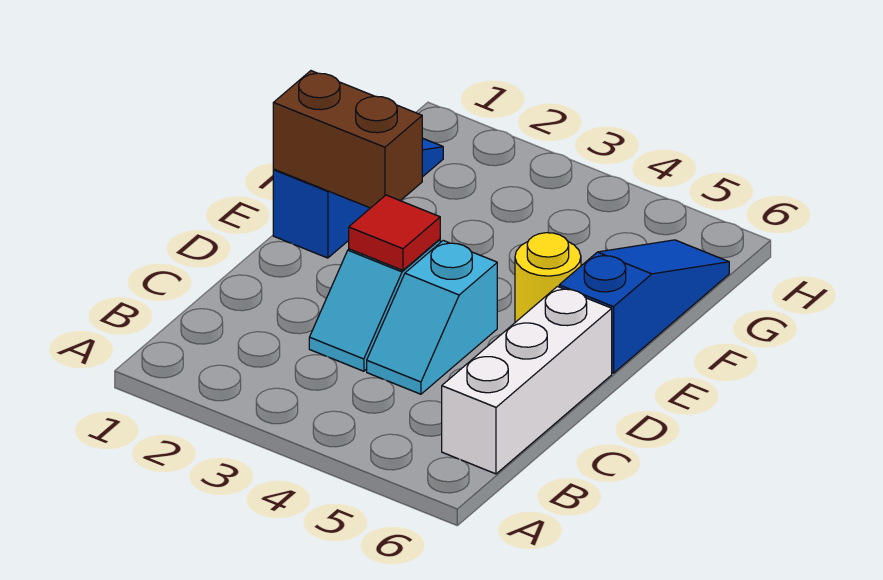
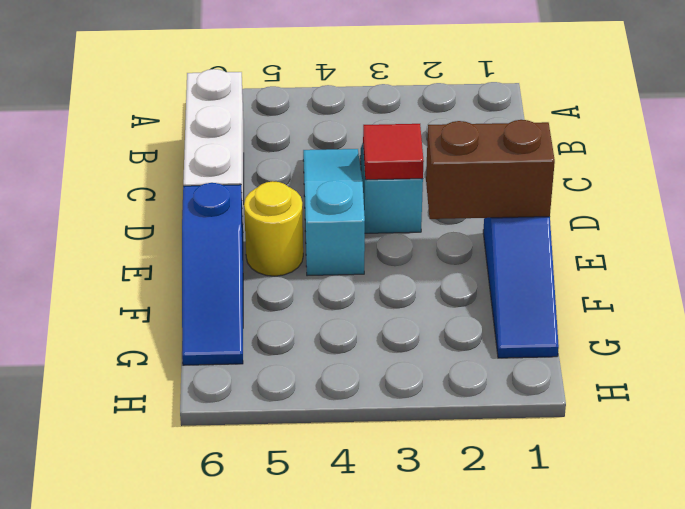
cyan slope C4:D4 level 1 top D -> cyan slope C4:E4 level 1 top E

